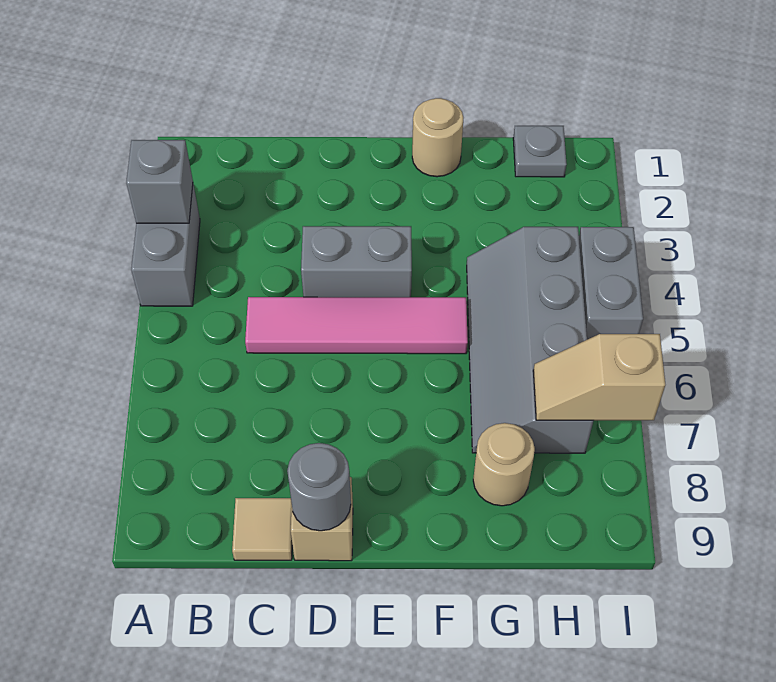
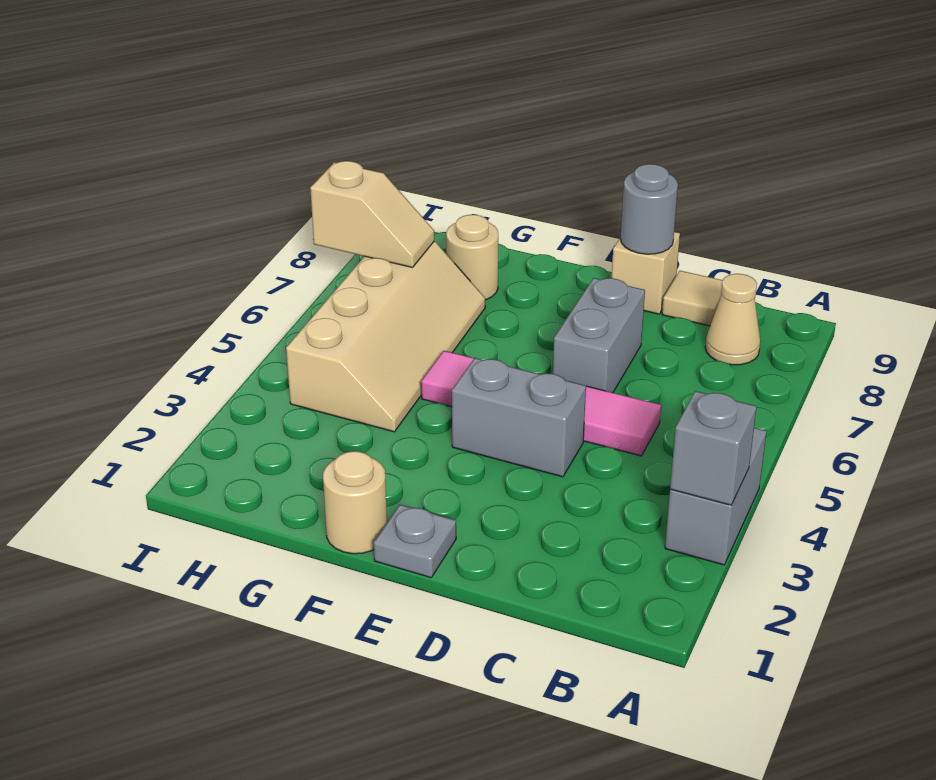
none -> tan cone B8 level 1
grey slope G4:H7 level 1 top H -> tan slope G4:H7 level 1 top H
grey plate H1 level 1 -> grey plate E1 level 1
grey brick I4:I5 level 1 -> grey brick D6:D7 level 1

